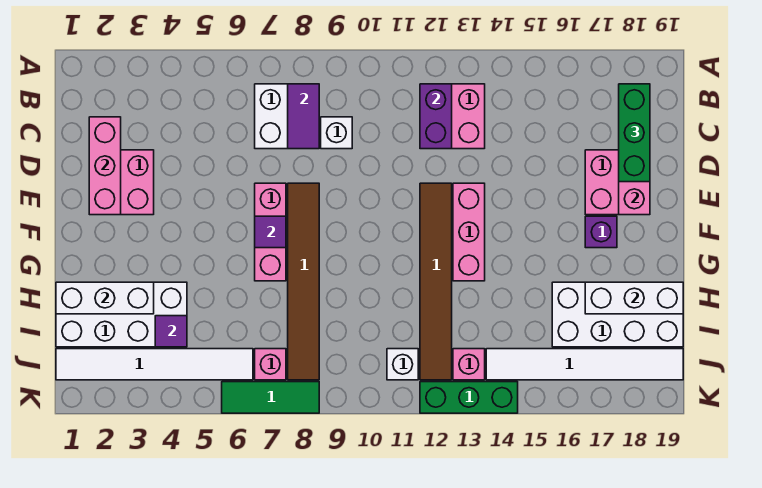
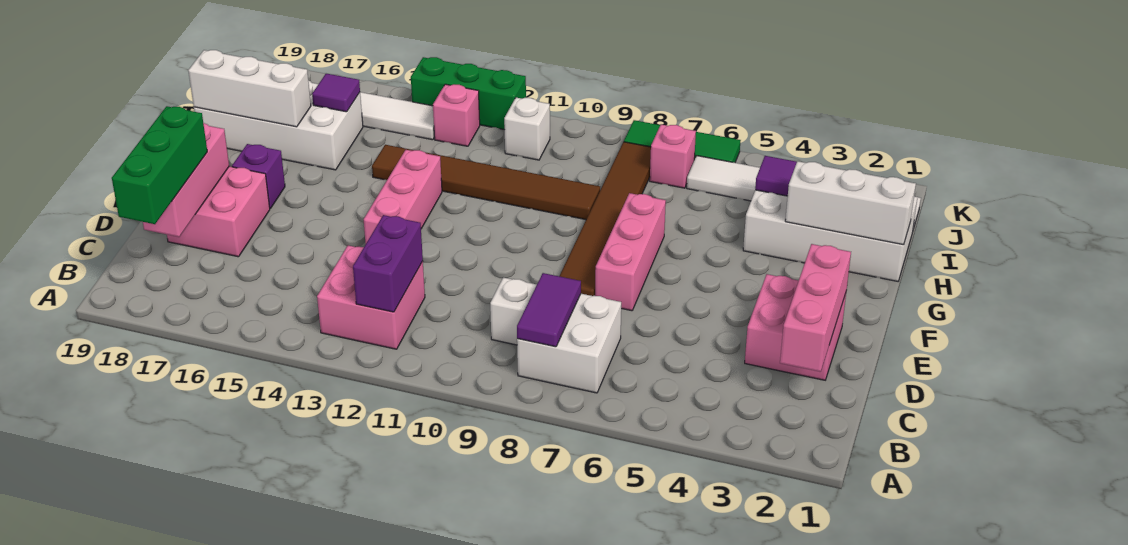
brown tile E12:J12 level 1 -> brown tile H9:H14 level 1
purple tile F7 level 2 -> purple tile I16 level 2

